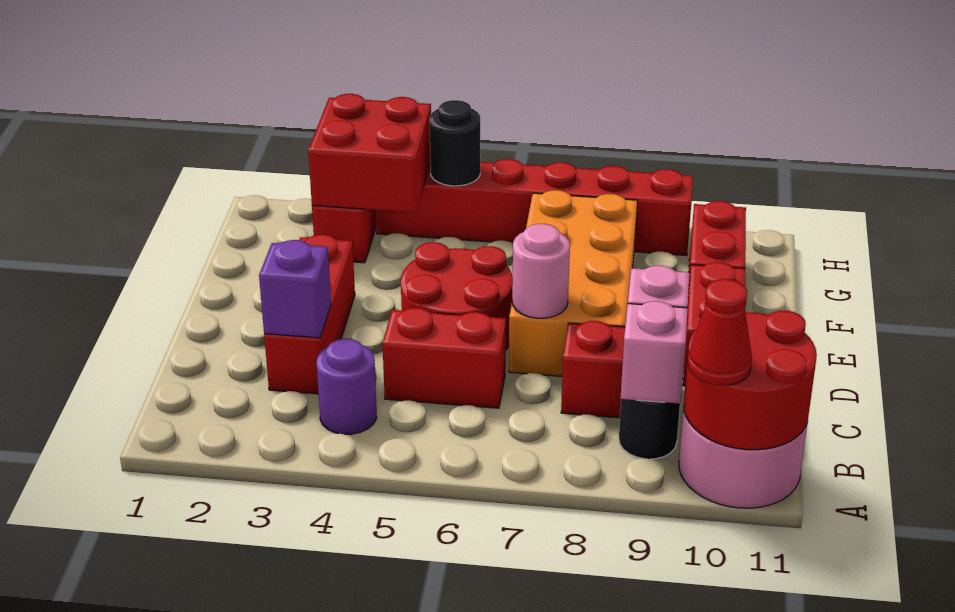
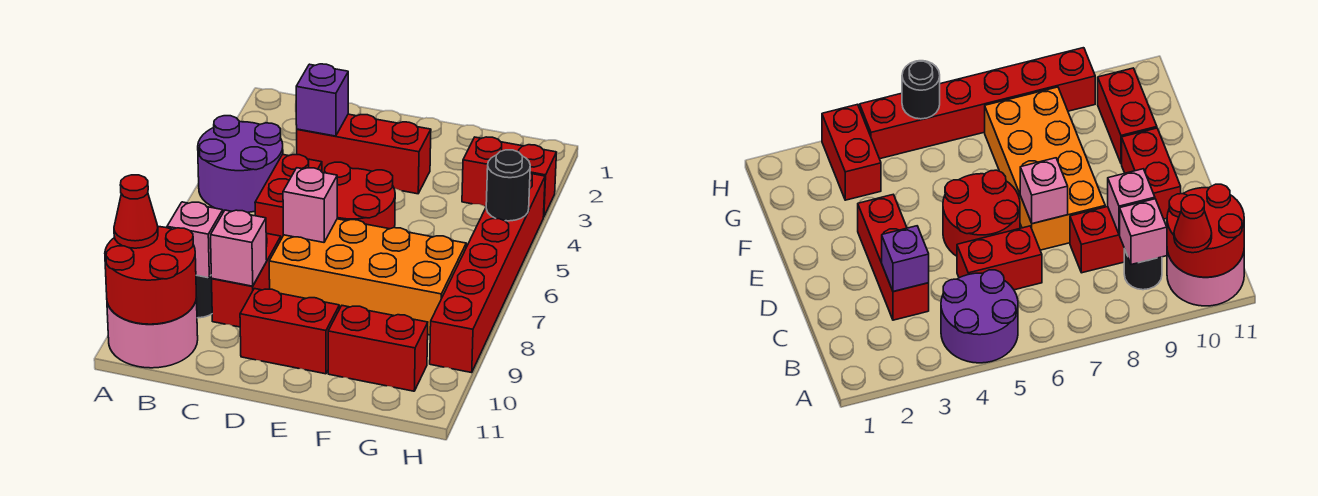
purple round brick B4 level 1 -> purple round brick A4:B5 level 1
pink round brick D7 level 2 -> pink brick D7 level 2
red brick G3:H4 level 2 -> none

